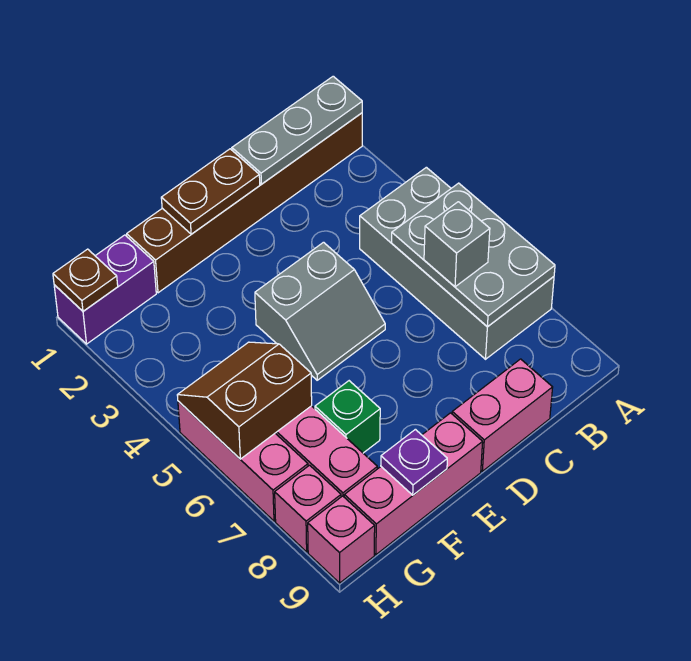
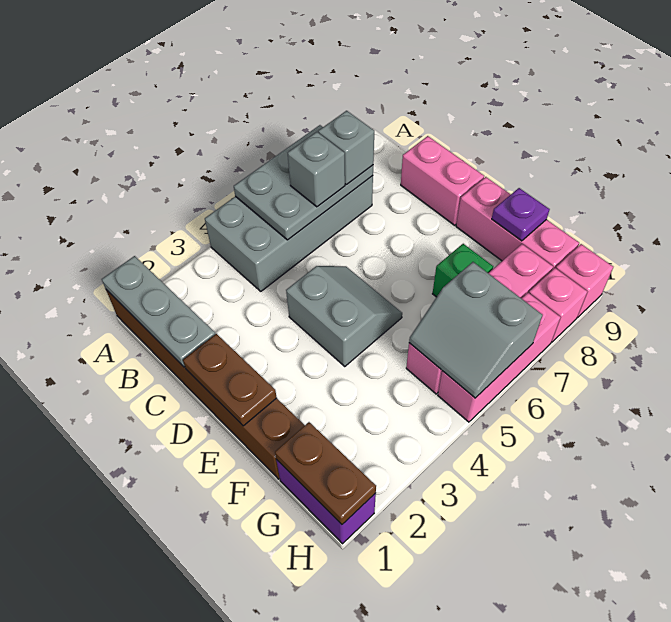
none -> grey brick B7 level 3
brown slope G5:H6 level 2 top 6 -> grey slope G5:H6 level 2 top 6
brown plate H1 level 2 -> brown plate G1:H1 level 2

